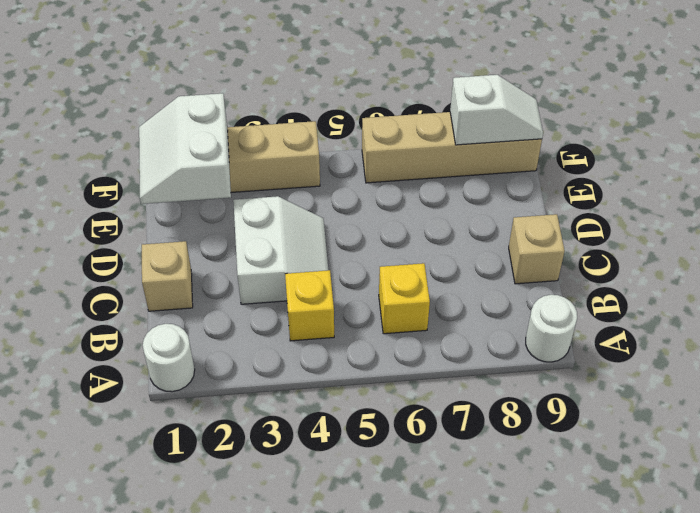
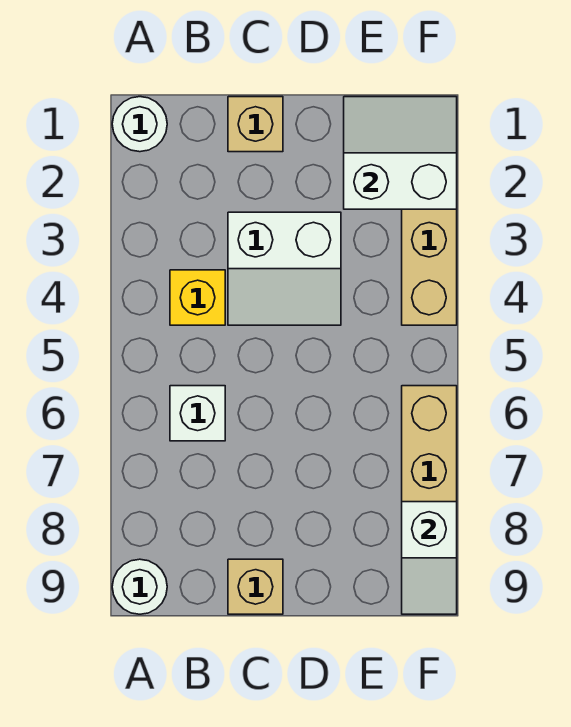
yellow brick B6 level 1 -> white brick B6 level 1

